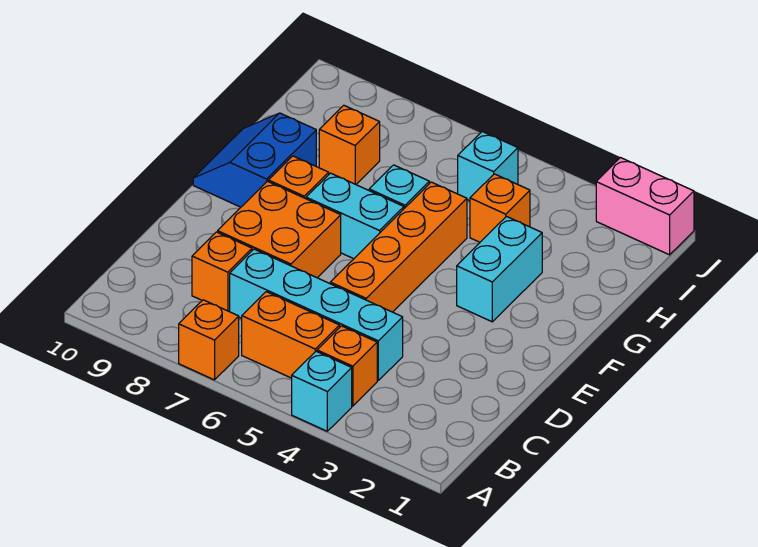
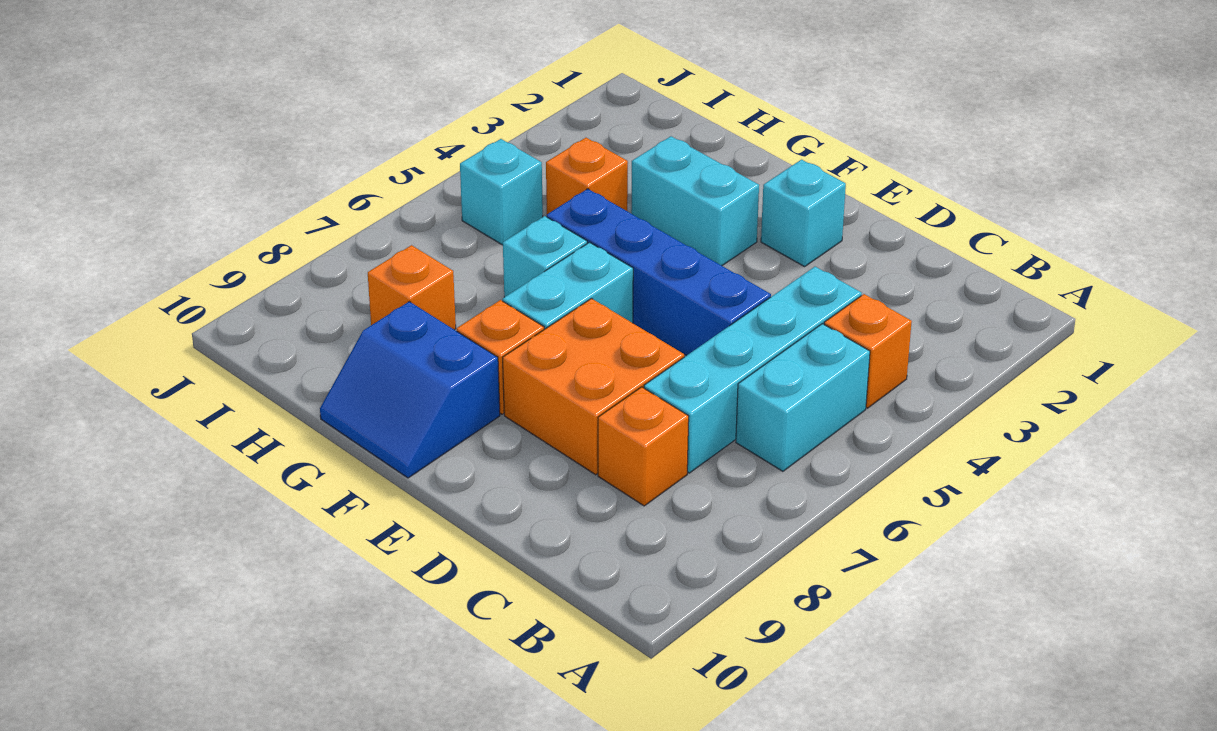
cyan brick A4 level 1 -> cyan brick E2 level 1
orange brick A7 level 1 -> none
orange brick B5:B6 level 1 -> cyan brick B5:B6 level 1
orange brick D5:G5 level 1 -> blue brick D5:G5 level 1
pink brick J1:J2 level 1 -> none

